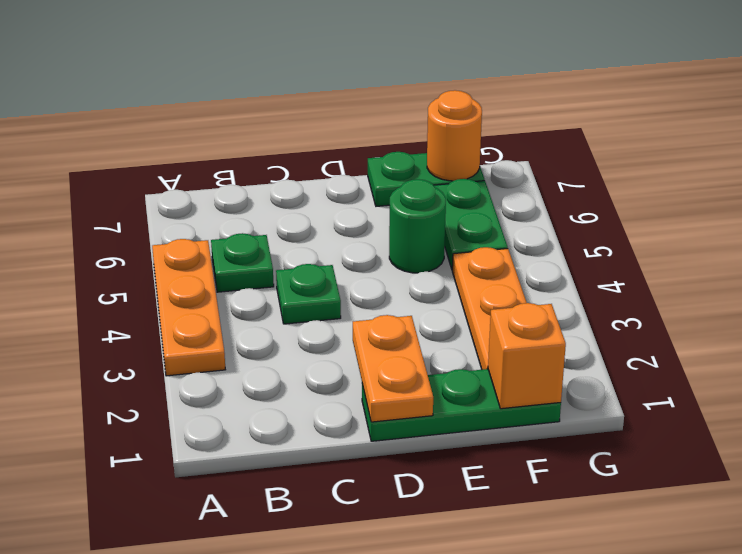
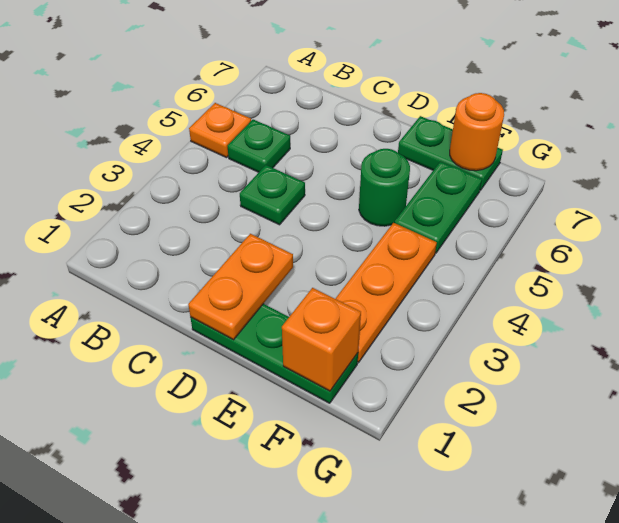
orange plate A3:A5 level 1 -> orange plate A5 level 1

